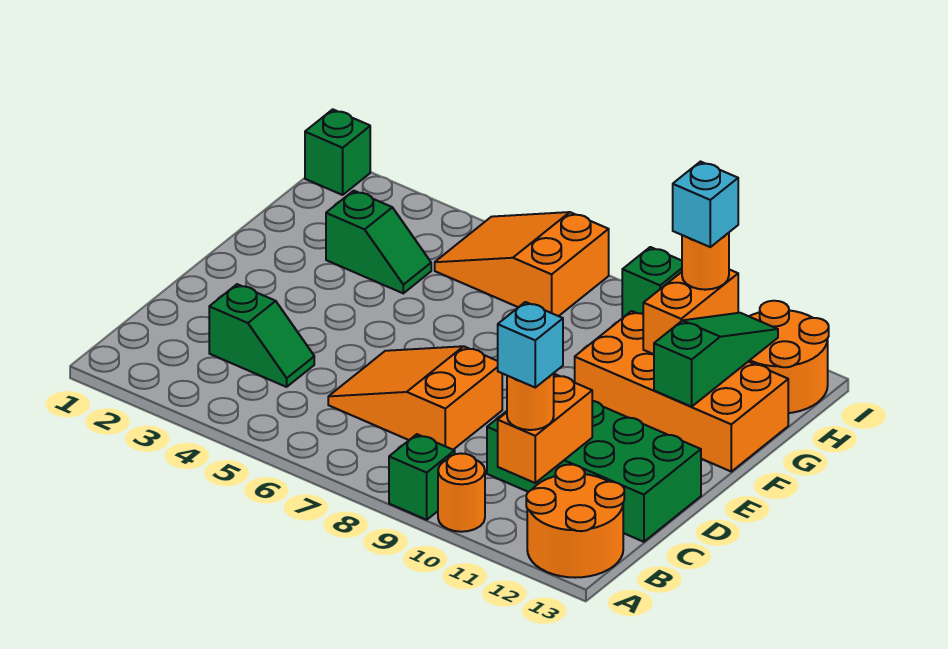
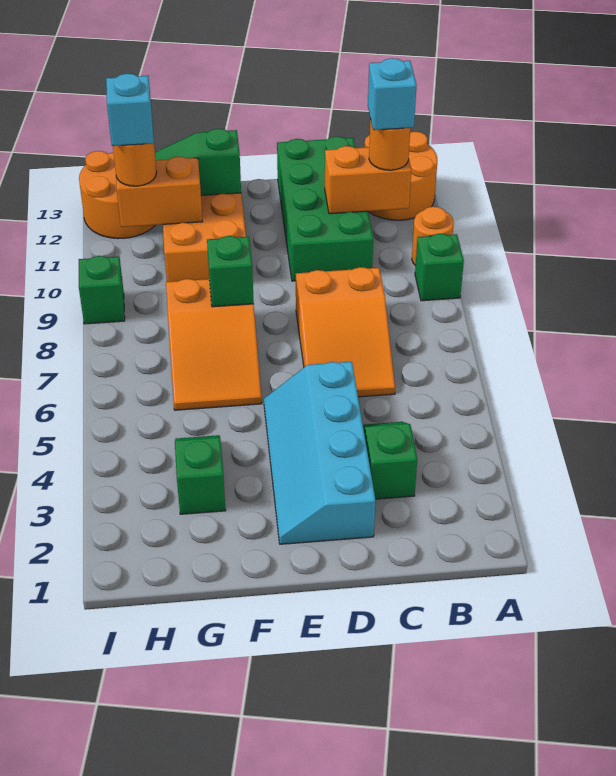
none -> cyan slope D2:E5 level 1 top D
orange slope H5:I7 level 1 top 7 -> orange slope F6:G8 level 1 top 8
green brick I1 level 1 -> green brick F8 level 2

